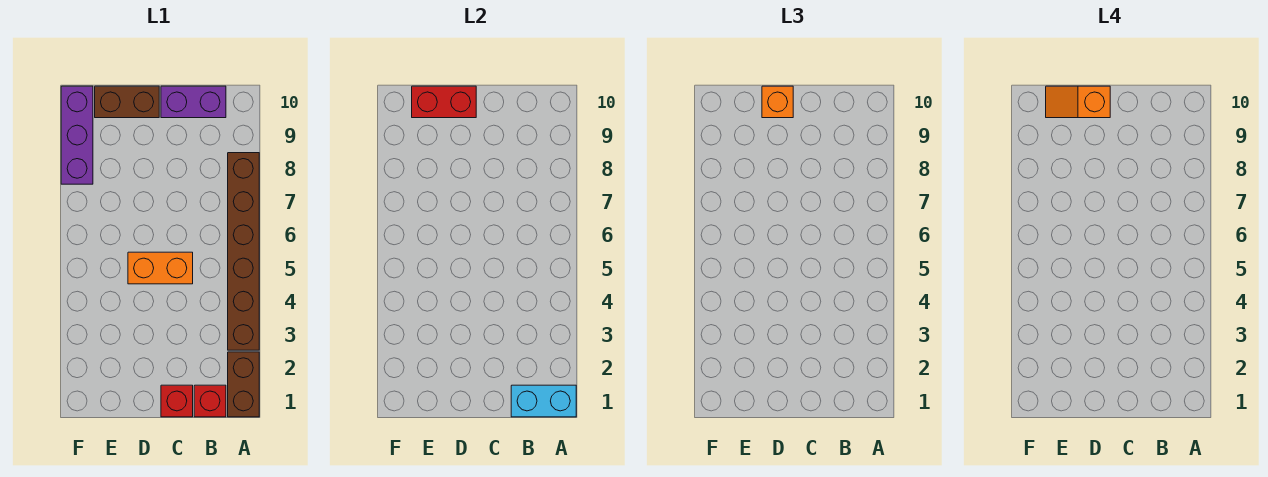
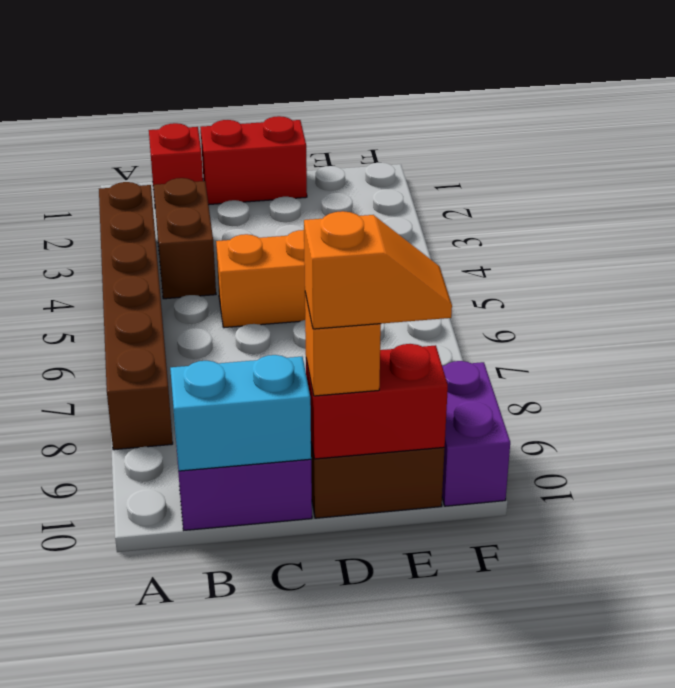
brown brick A1:A2 level 1 -> brown brick B3:B4 level 1
cyan brick A1:B1 level 2 -> cyan brick B10:C10 level 2
red brick C1 level 1 -> red brick C1:D1 level 1
purple brick F8:F10 level 1 -> purple brick F9:F10 level 1

